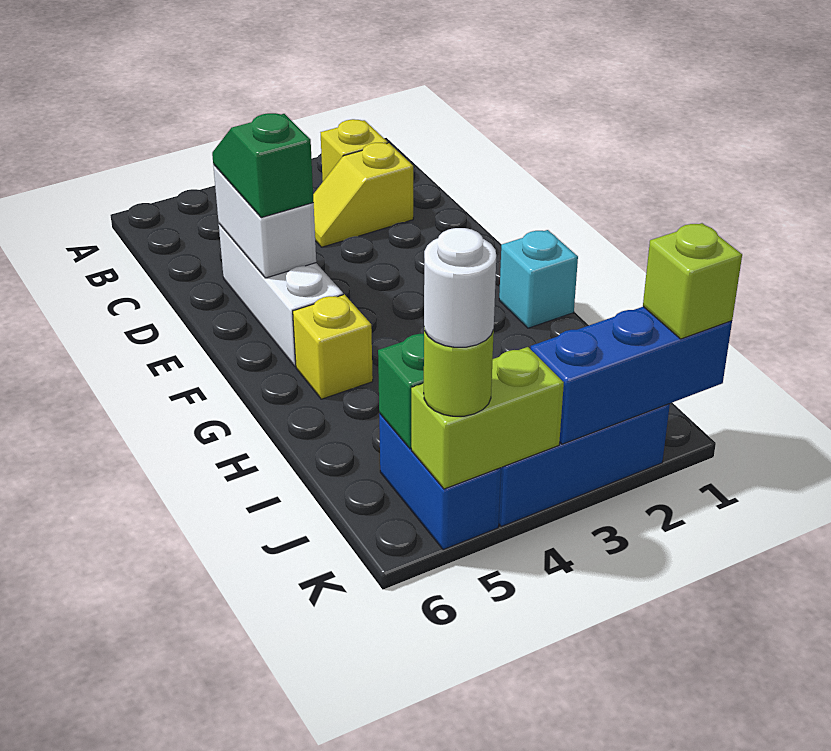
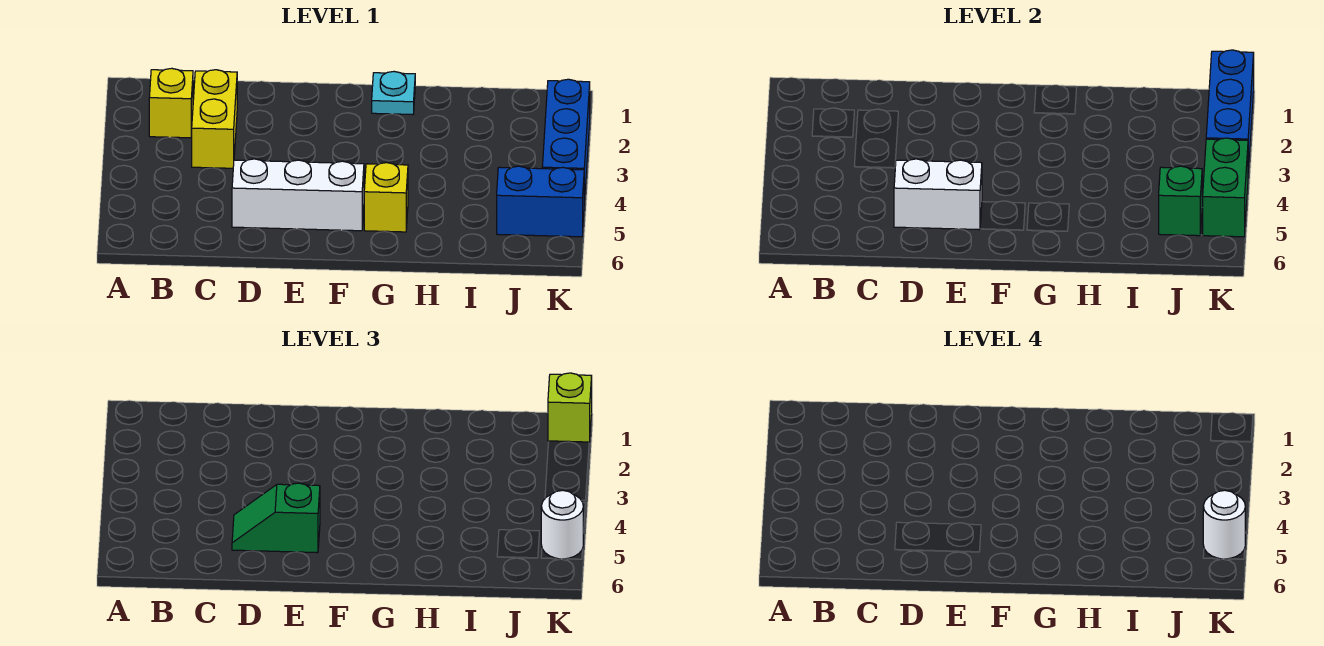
yellow slope C2:C3 level 1 top 2 -> yellow brick C2:C3 level 1
cyan brick G1 level 1 -> cyan plate G1 level 1
lime brick K4:K5 level 2 -> green brick K4:K5 level 2
lime round brick K5 level 3 -> white round brick K5 level 3

